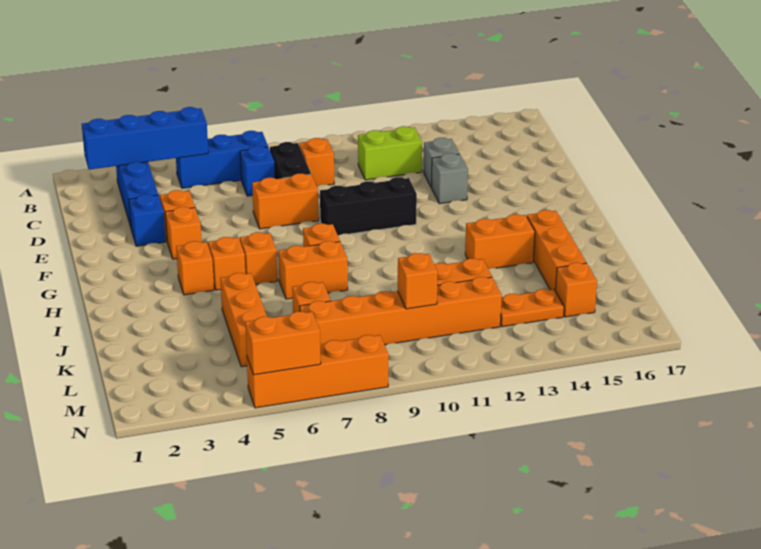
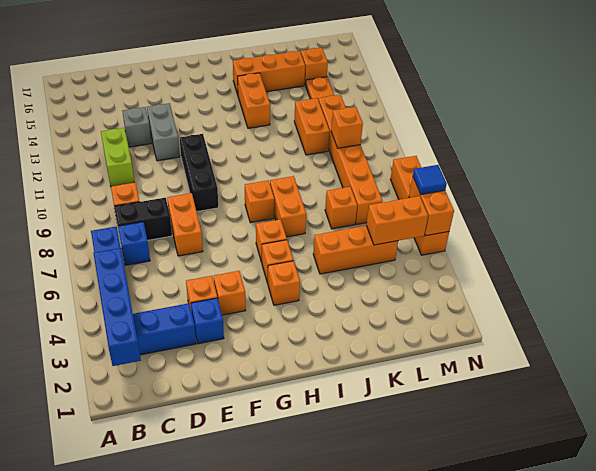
grey brick E13 level 1 -> grey brick E12:E13 level 1
none -> orange brick L5:M5 level 2
none -> blue tile N6 level 3

